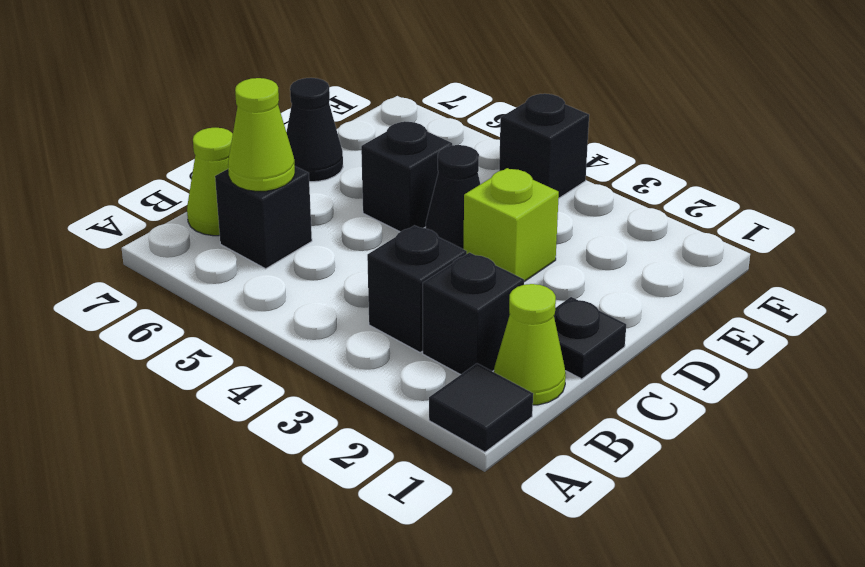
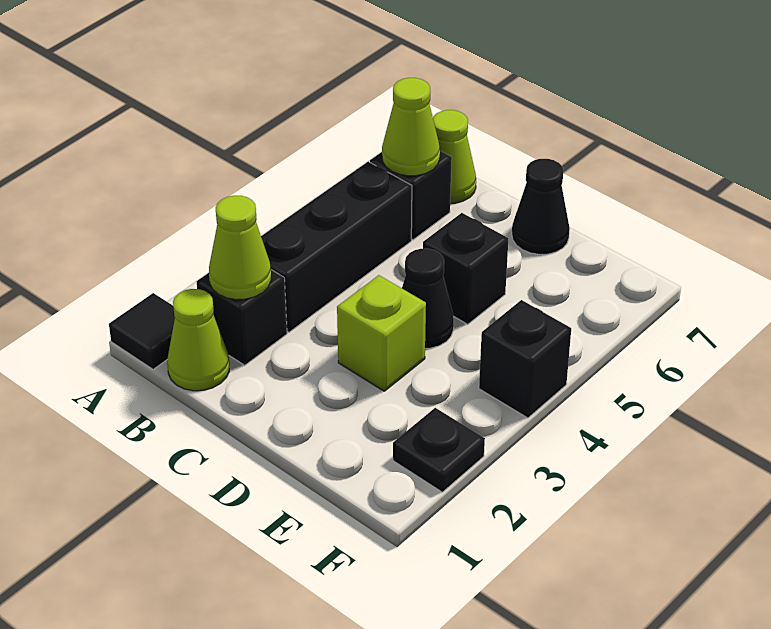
none -> lime cone B2 level 2
black brick B3 level 1 -> black brick B3:B5 level 1
black plate C1 level 1 -> black plate F2 level 1

